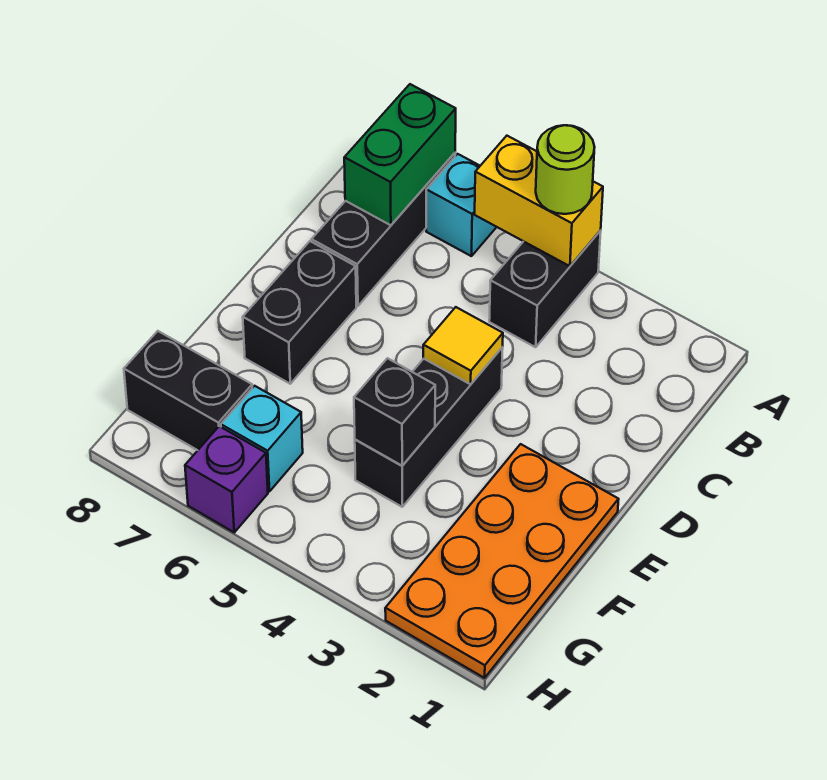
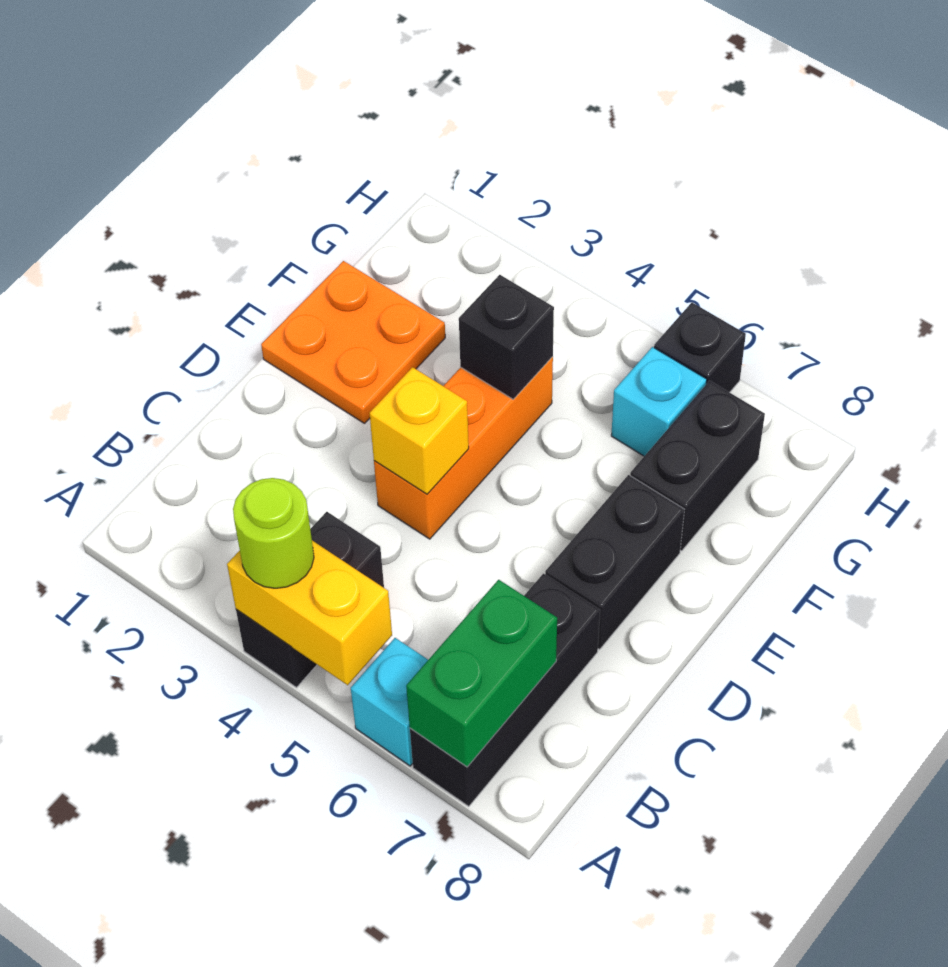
black brick D4:F4 level 1 -> orange brick D4:F4 level 1
yellow tile D4 level 2 -> yellow brick D4 level 2
orange plate E1:H2 level 1 -> orange plate E1:F2 level 1
black brick G7:G8 level 1 -> black brick F7:G7 level 1
purple brick H6 level 1 -> black brick H6 level 1

